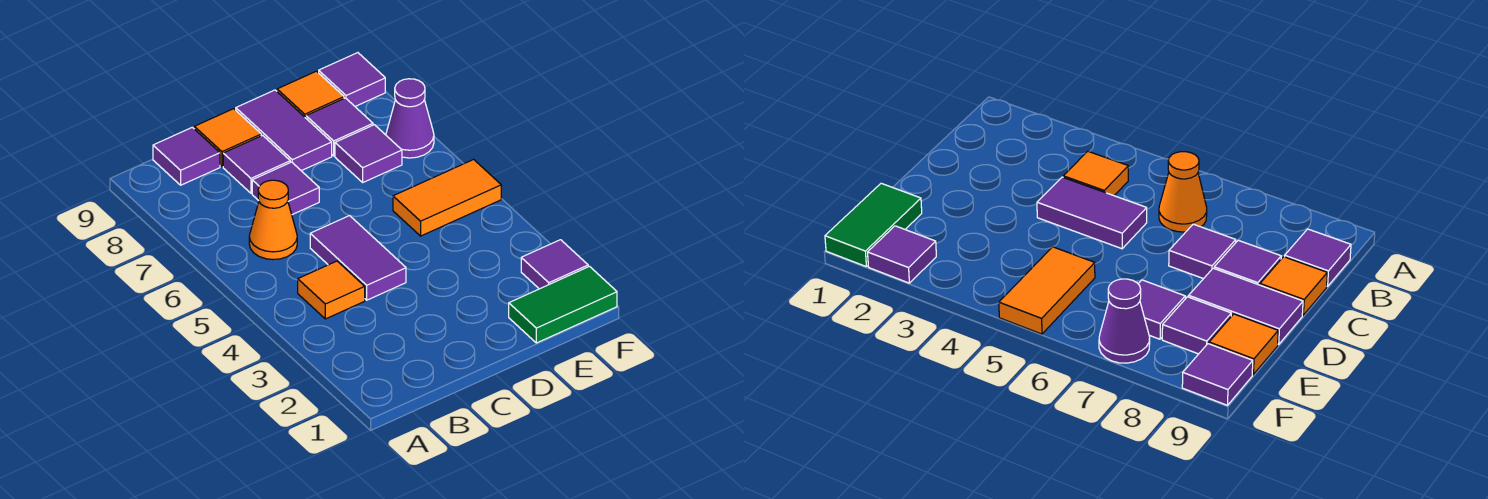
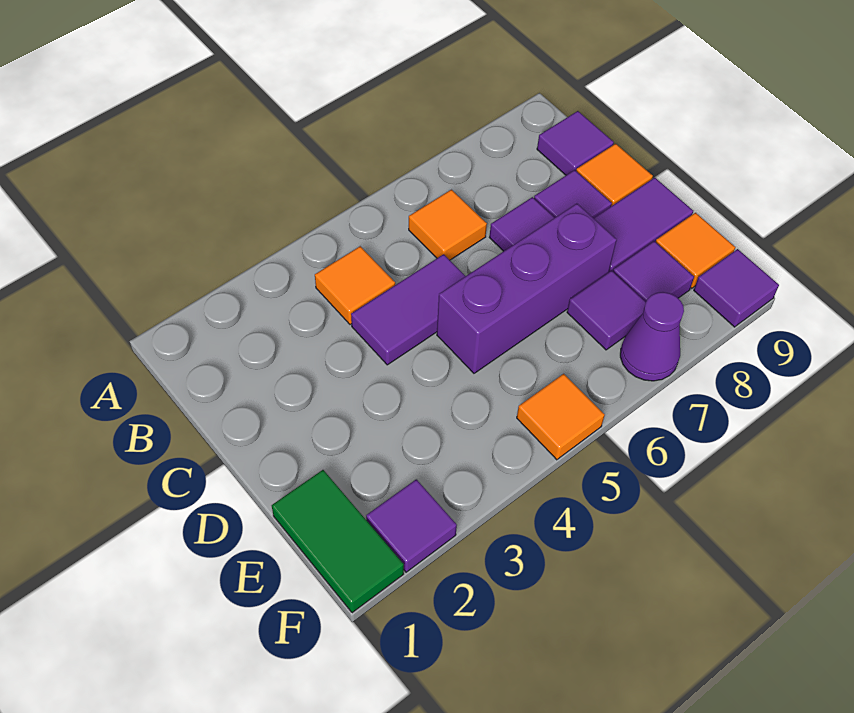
orange cone B6 level 1 -> orange tile B6 level 1
none -> purple brick D5:D7 level 1
orange tile E5:F5 level 1 -> orange tile F5 level 1

